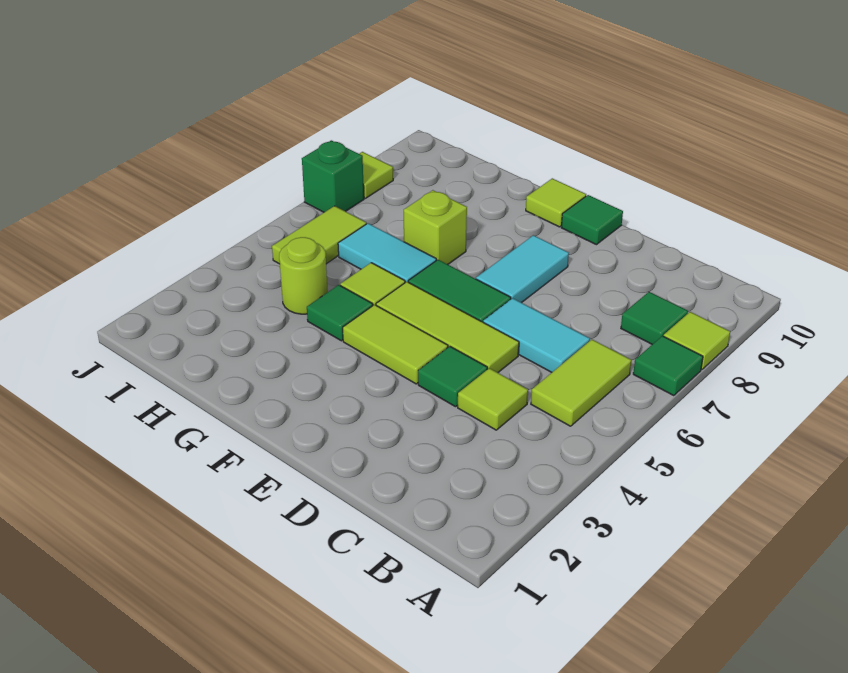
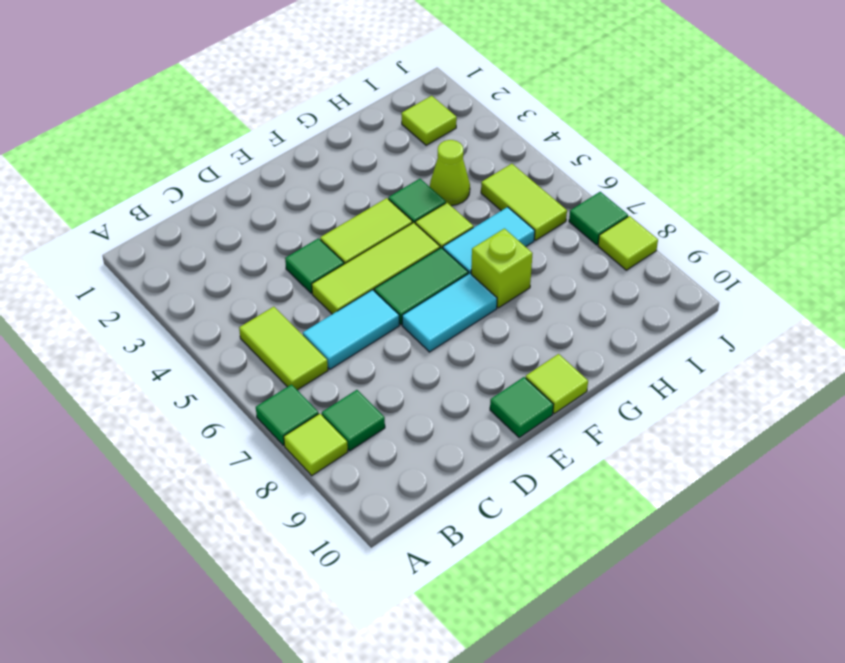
lime tile C4 level 1 -> lime tile I2 level 1
cyan tile E7:E8 level 1 -> cyan tile E7:F7 level 1
lime round brick H4 level 1 -> lime cone H4 level 1
green brick J7 level 1 -> green tile J7 level 1

